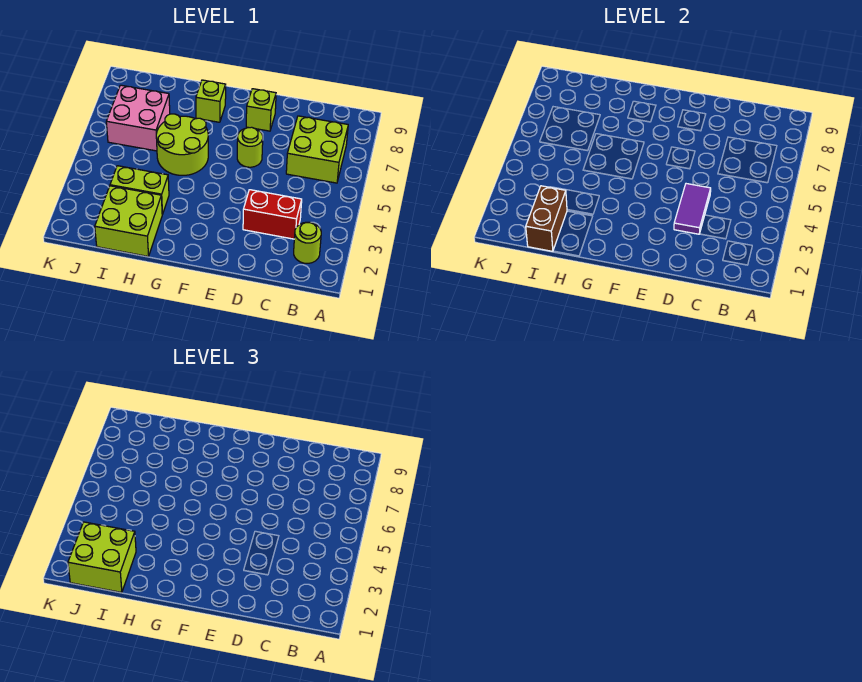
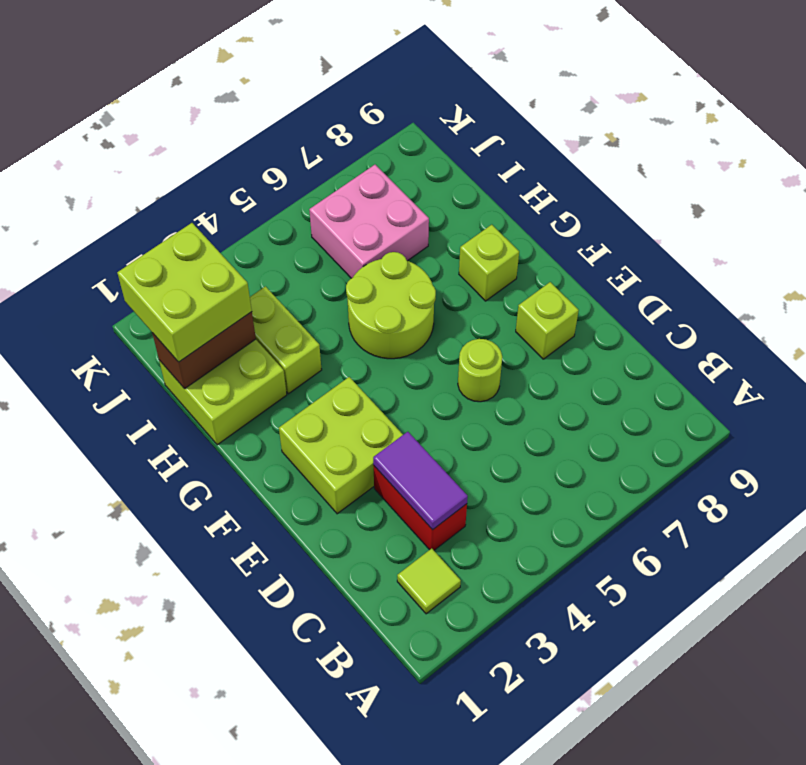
lime round brick B2 level 1 -> lime tile B2 level 1
lime brick B6:C7 level 1 -> lime brick E2:F3 level 1
purple tile D3:D4 level 2 -> purple tile C3:D3 level 2

